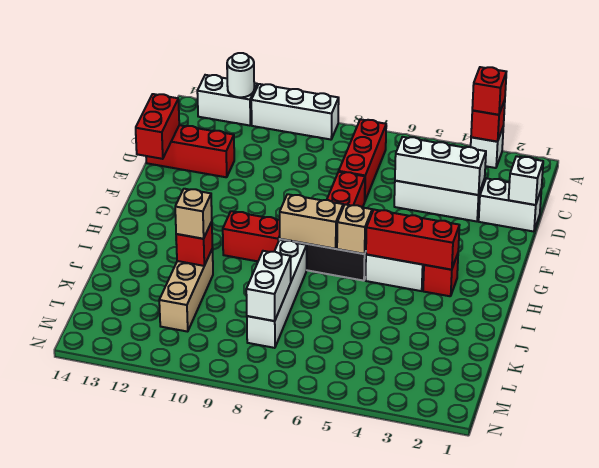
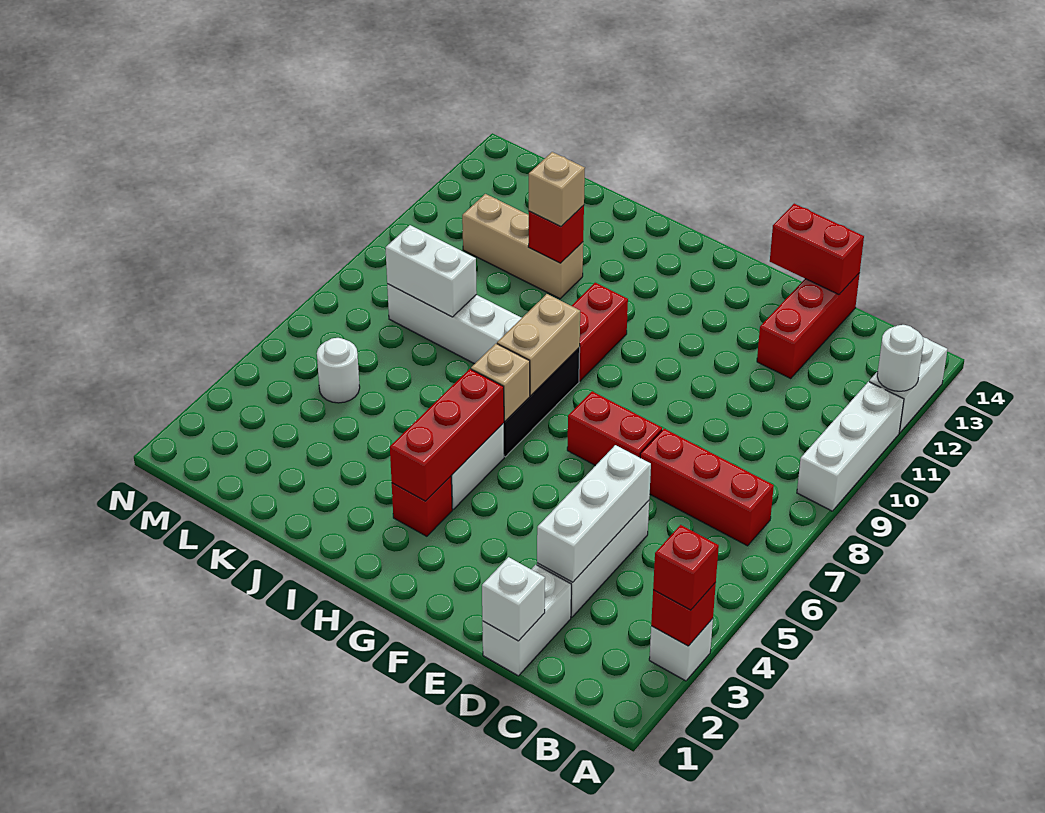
none -> white round brick L5 level 1

